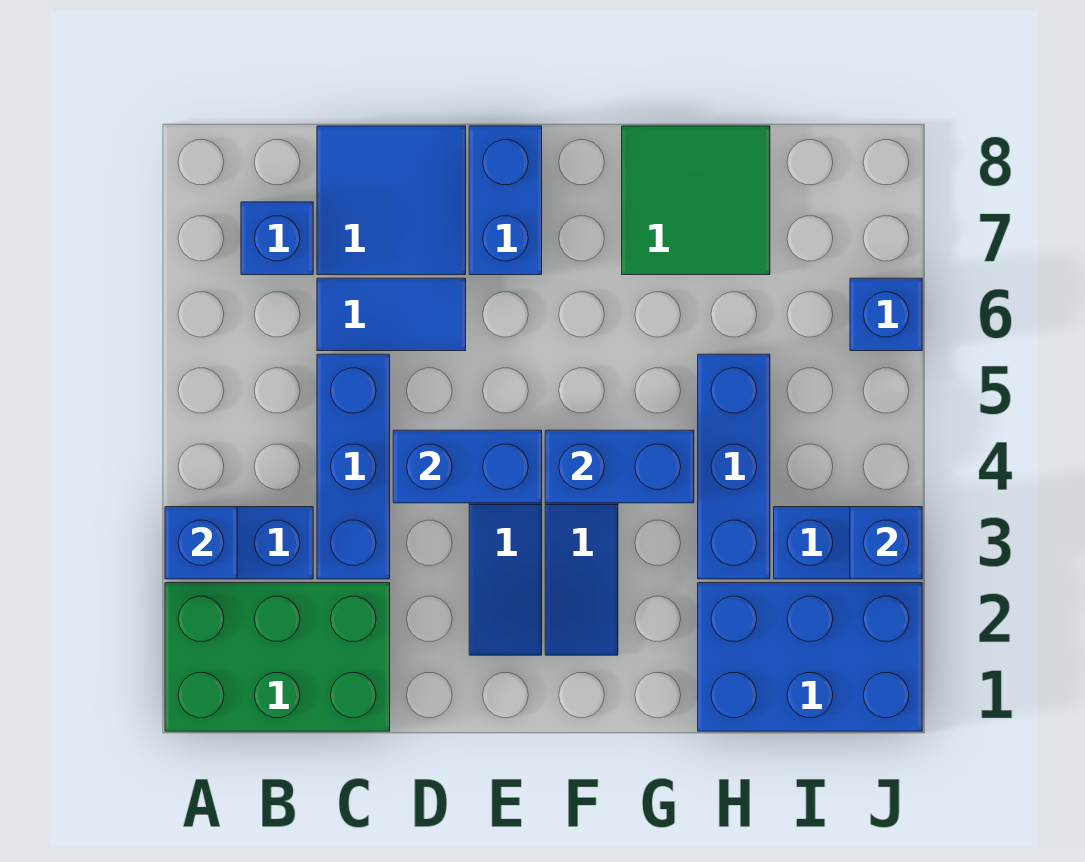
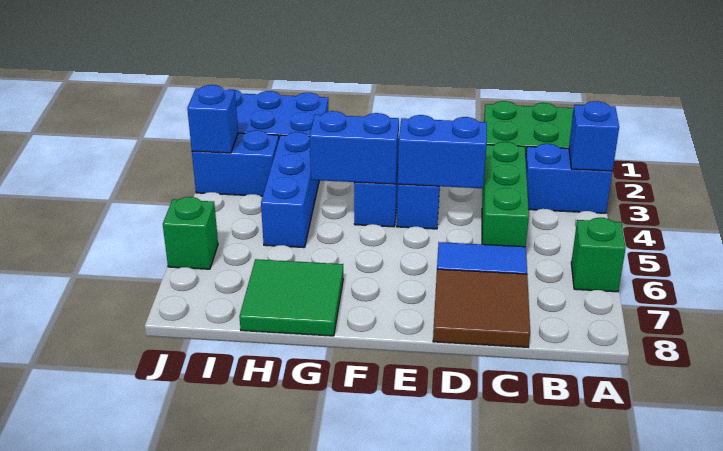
none -> green brick A6 level 1
blue brick B7 level 1 -> none
blue brick C3:C5 level 1 -> green brick C3:C5 level 1
blue tile C7:D8 level 1 -> brown tile C7:D8 level 1
blue brick E7:E8 level 1 -> none
blue brick J6 level 1 -> green brick J6 level 1

